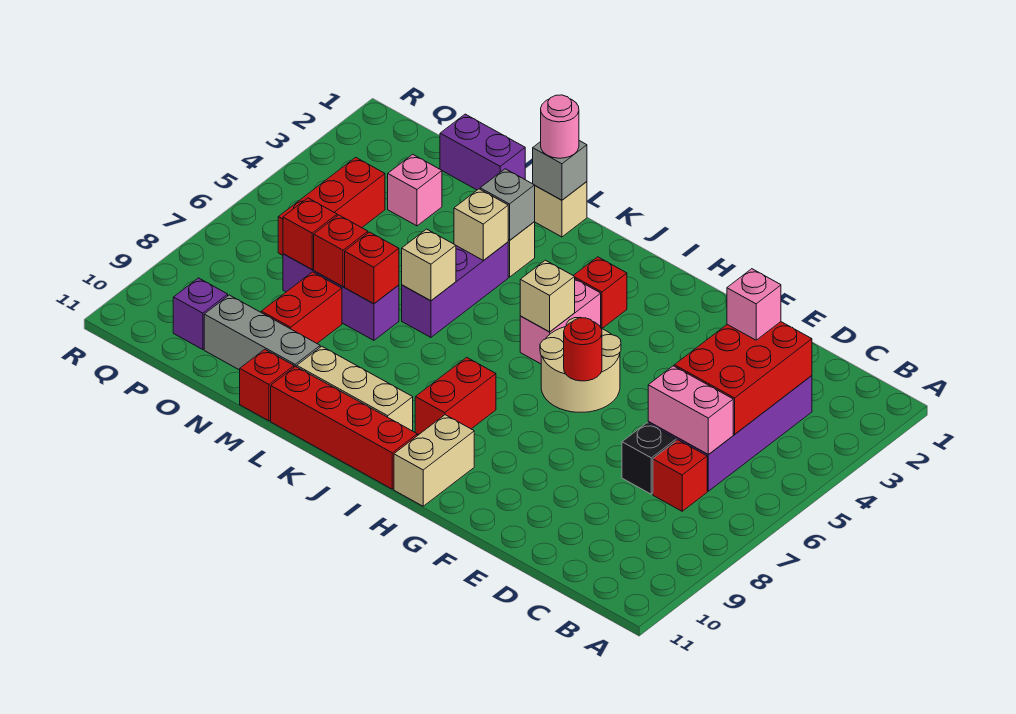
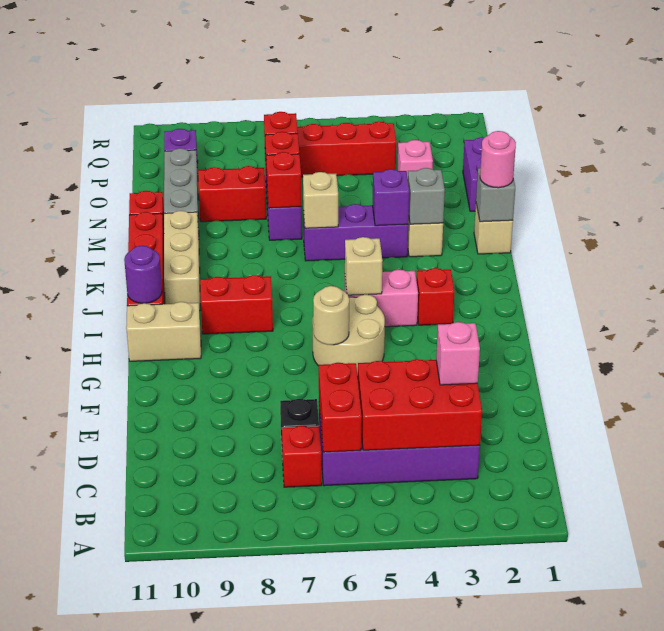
pink brick C6:D6 level 2 -> red brick C6:D6 level 2
red round brick G6 level 2 -> tan round brick G6 level 2
none -> purple round brick I11 level 2
tan brick L4 level 2 -> purple brick L4 level 2

